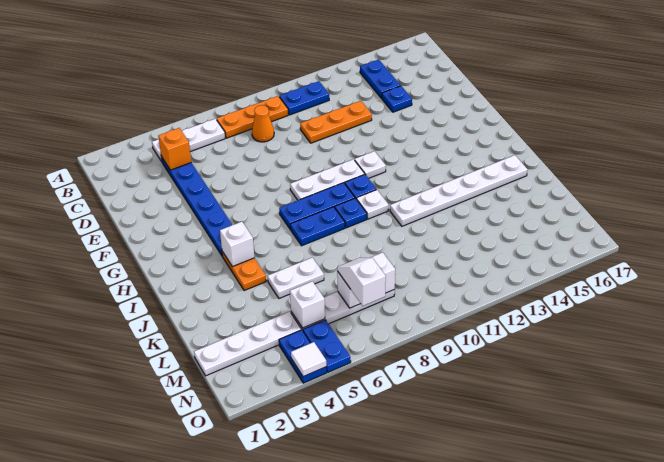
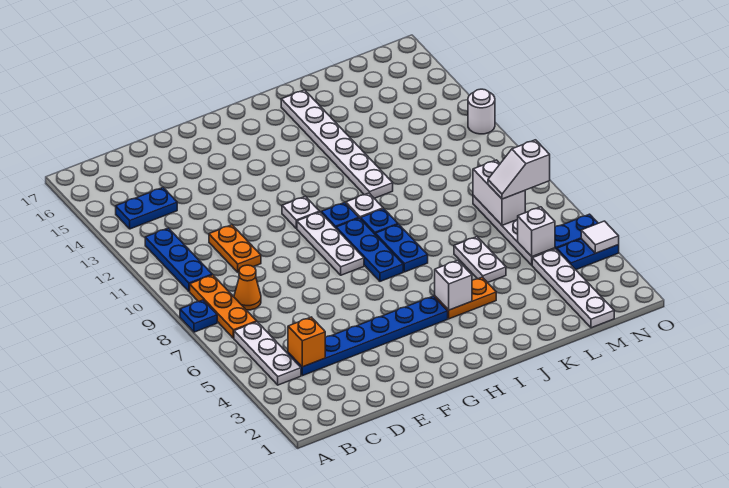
blue plate B10:B11 level 1 -> blue plate B10:B12 level 1
orange plate D10:D12 level 1 -> orange plate D10:D11 level 1
blue plate D14 level 1 -> blue plate A8 level 1
none -> white round brick O12 level 1

